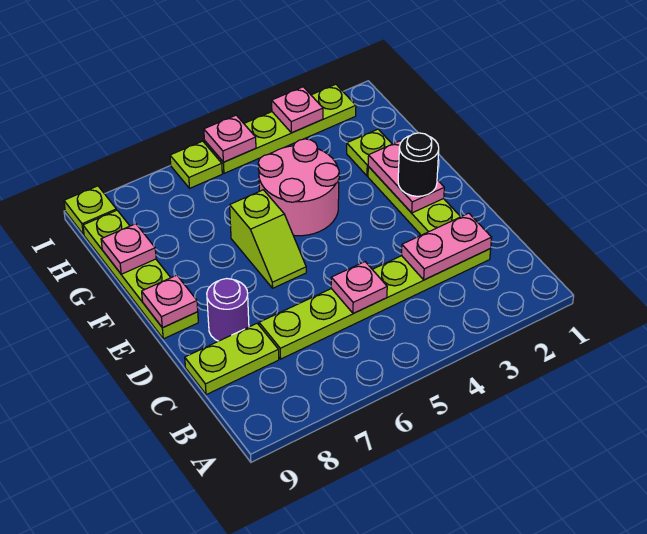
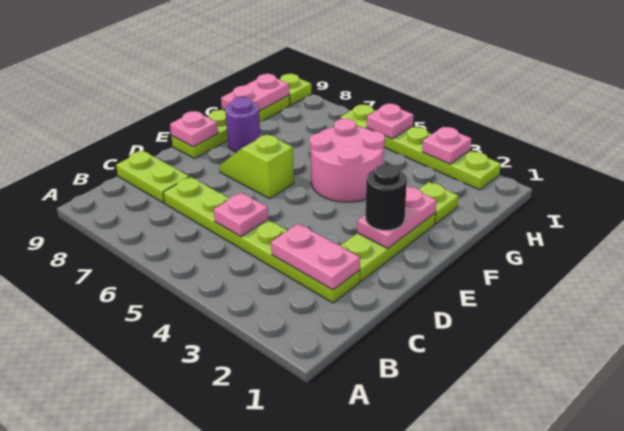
purple round brick D8 level 1 -> purple round brick F8 level 1
lime slope E6:F6 level 1 top F -> lime slope E6:E7 level 1 top 6
pink plate G9 level 2 -> pink plate G9:H9 level 2

